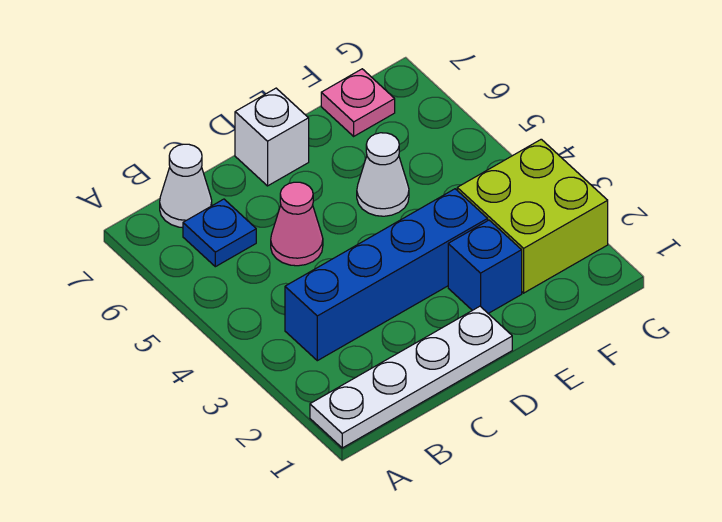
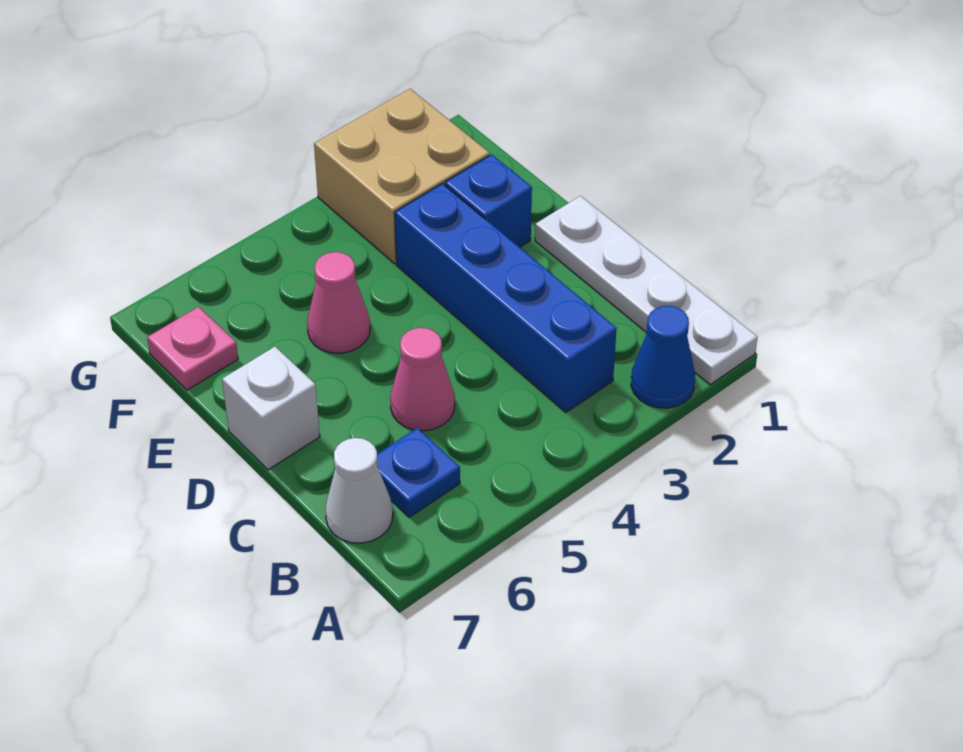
none -> blue cone A2 level 1
white cone E5 level 1 -> pink cone E5 level 1
lime brick F2:G3 level 1 -> tan brick F2:G3 level 1

